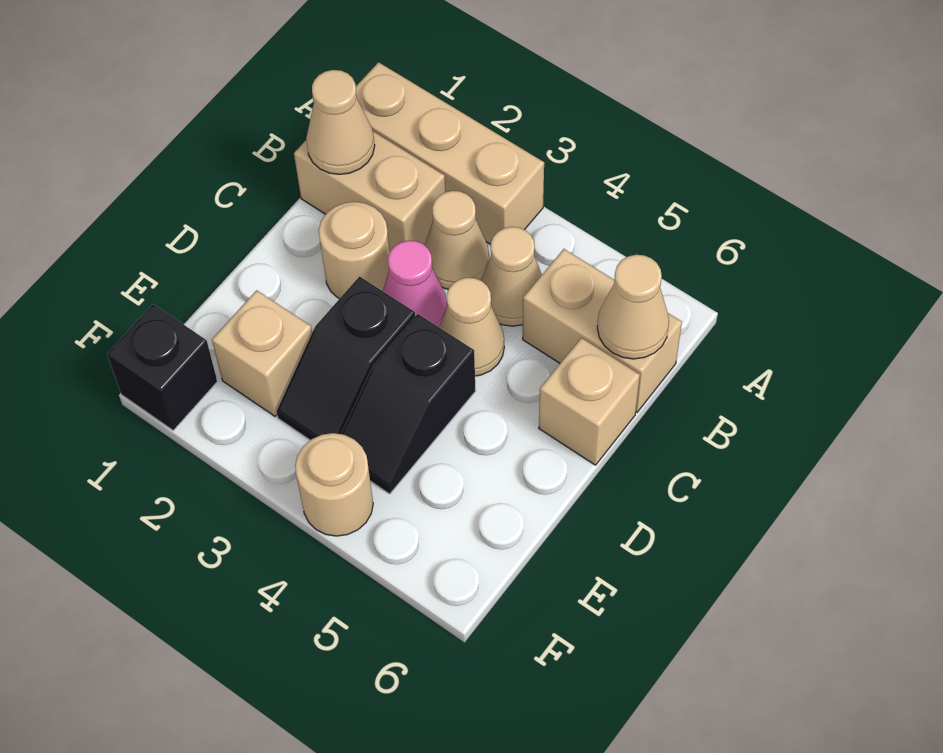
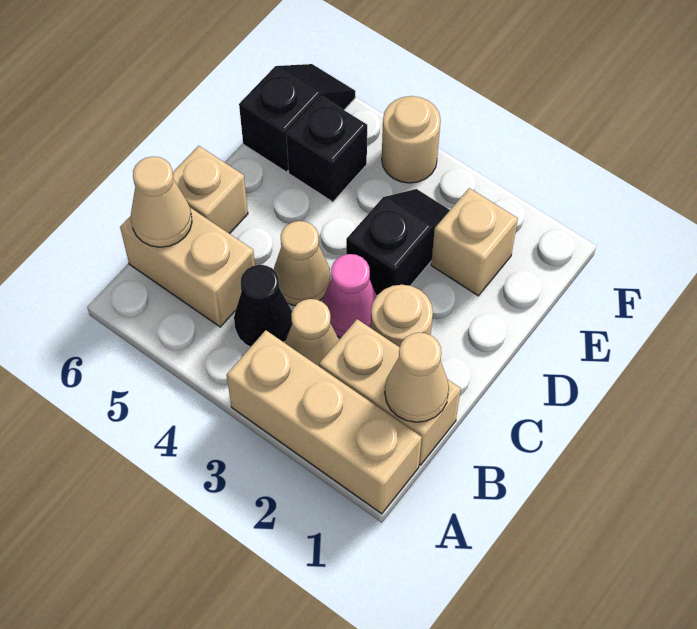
tan cone B4 level 1 -> black cone B4 level 1
black slope D4:E4 level 1 top D -> black slope E6:F6 level 1 top E
black brick F1 level 1 -> black brick E5 level 1

